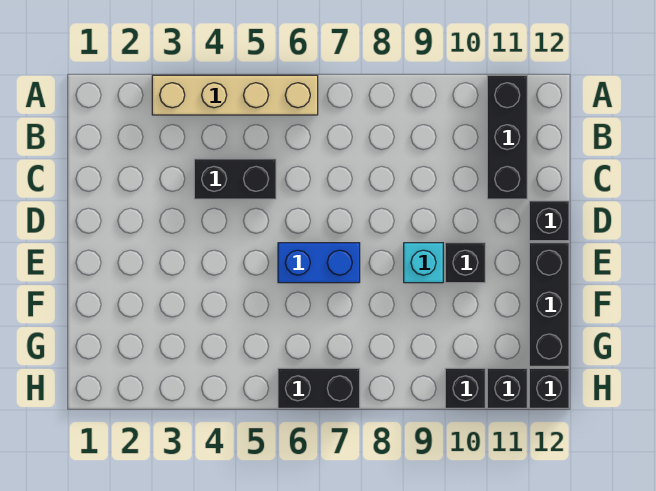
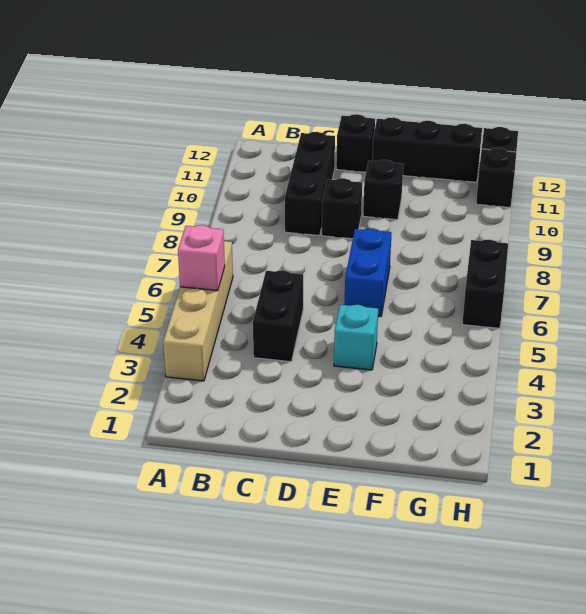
none -> pink brick A5 level 2
black brick A11:C11 level 1 -> black brick C9:C11 level 1
cyan brick E9 level 1 -> cyan brick E4 level 1
black brick H10 level 1 -> black brick D9 level 1

